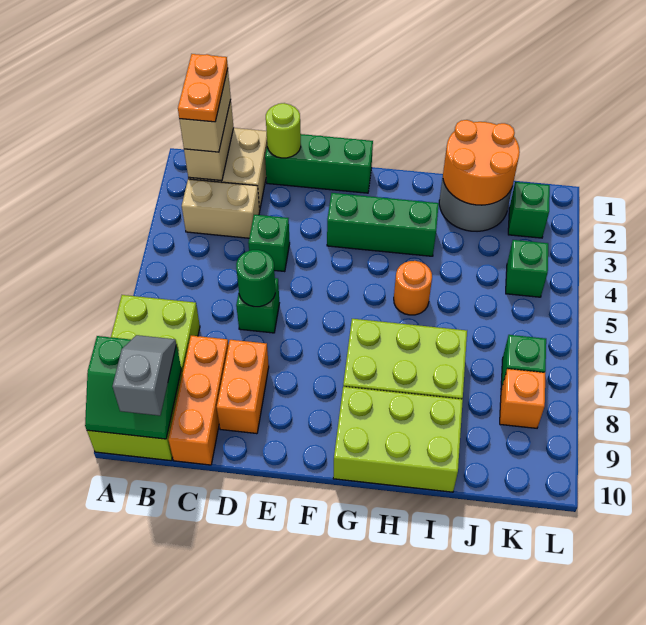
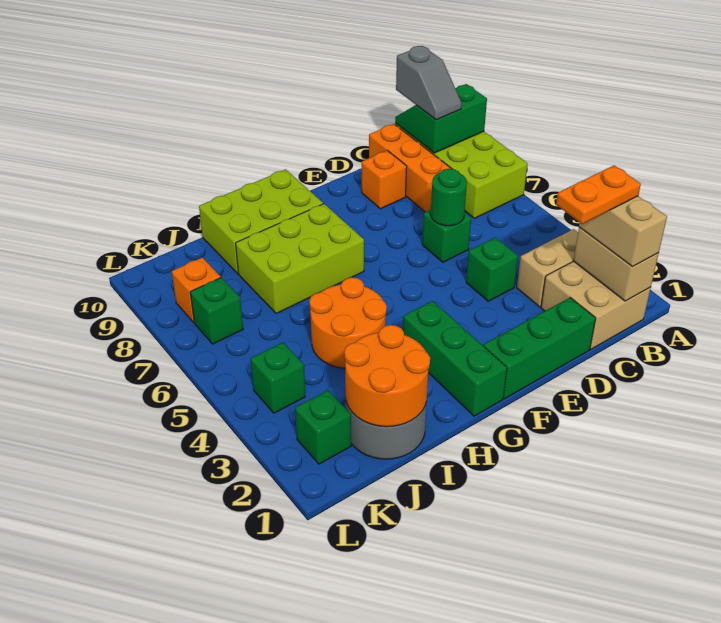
orange plate B1:B2 level 4 -> orange plate B2:C2 level 4
lime round brick D1 level 2 -> none
orange brick D8:D9 level 1 -> orange brick D9 level 1
green brick F3:H3 level 1 -> green brick G1:G3 level 1
orange round brick H5 level 1 -> orange round brick H4:I5 level 1

